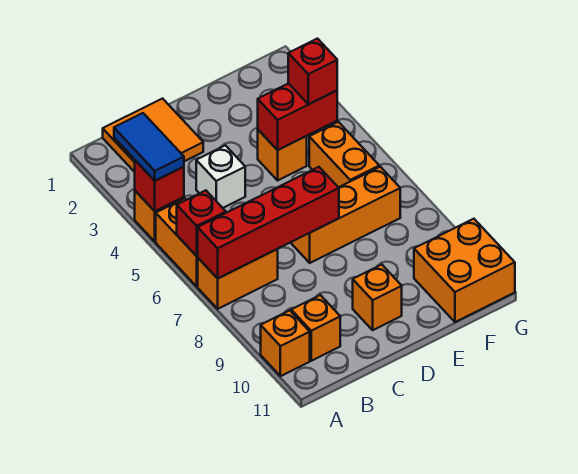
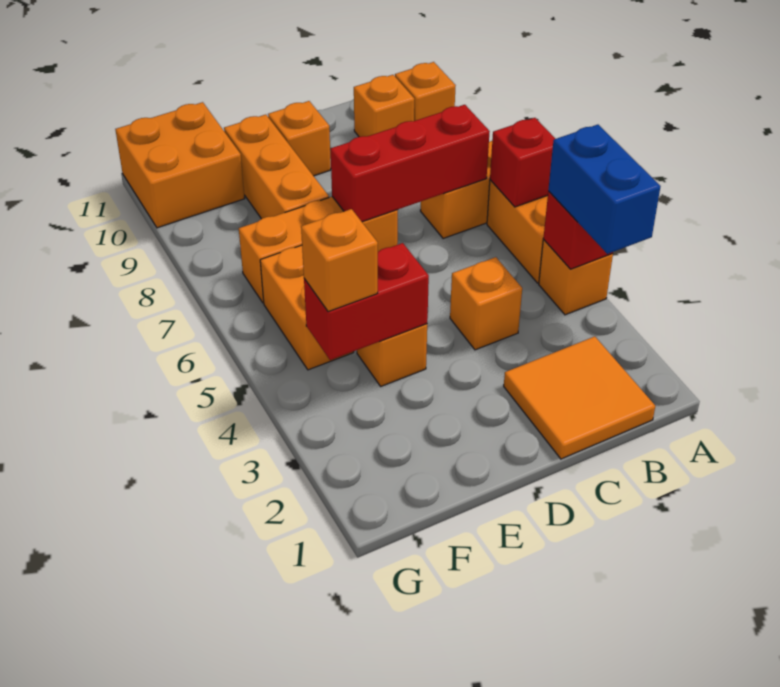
blue tile A3:A4 level 3 -> blue brick A3:A4 level 3
red brick A7:D7 level 2 -> red brick B7:D7 level 2
white brick C4 level 1 -> orange brick C4 level 1
none -> orange brick E8:E10 level 1
red brick F4 level 3 -> orange brick F4 level 3

